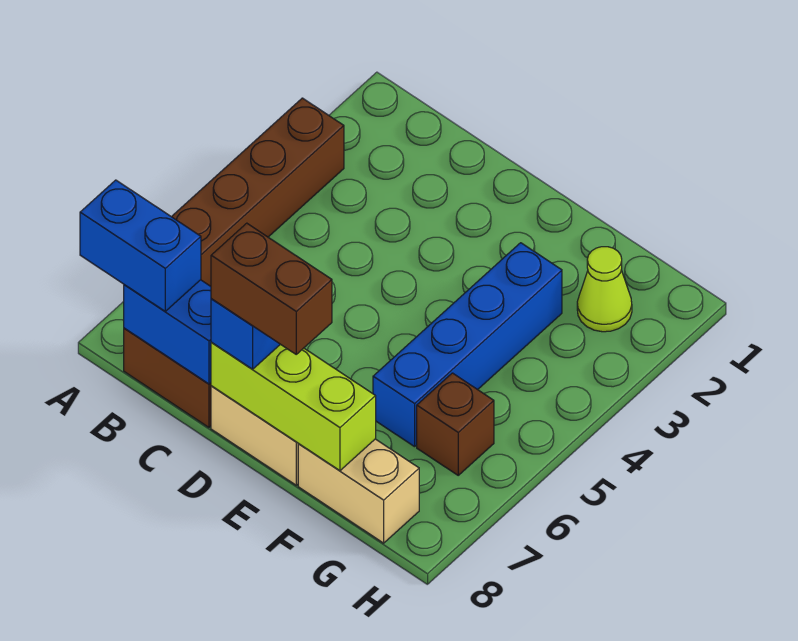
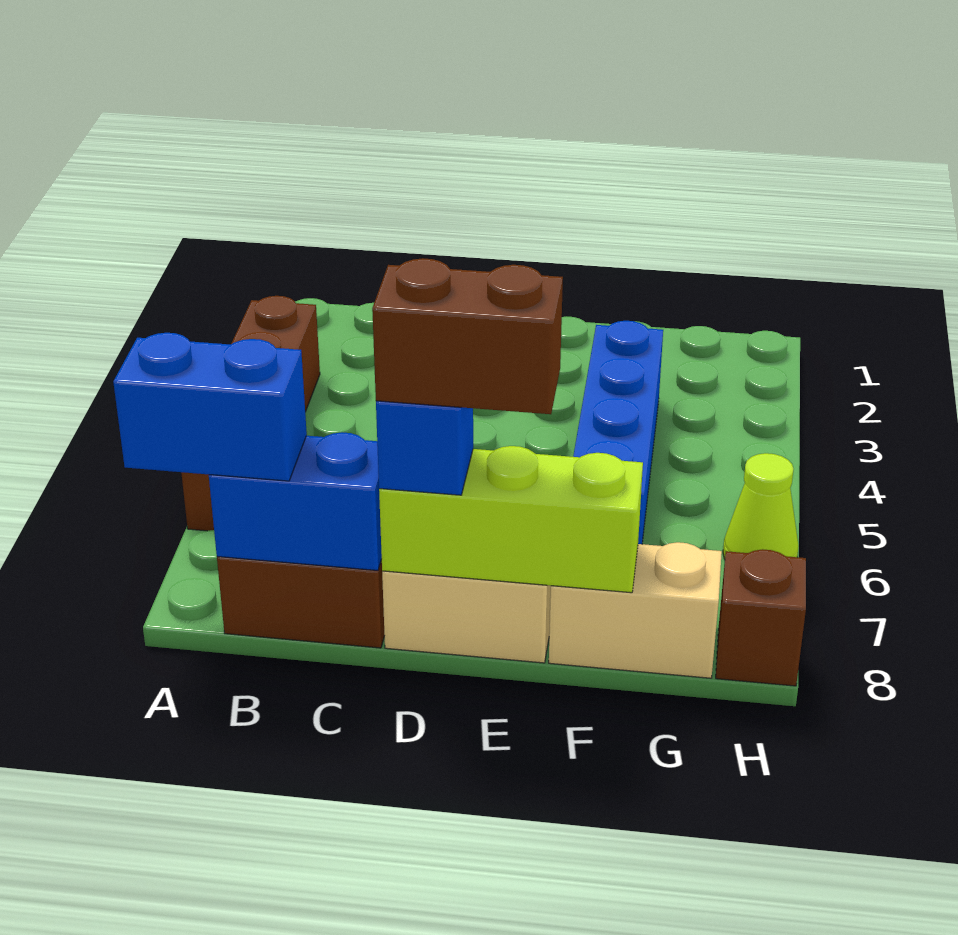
lime cone G2 level 1 -> lime cone H6 level 1
brown brick G6 level 1 -> brown brick H8 level 1

